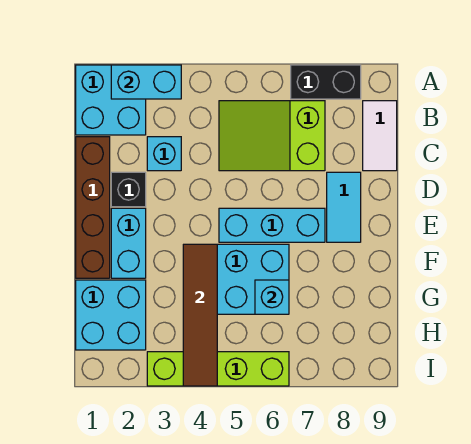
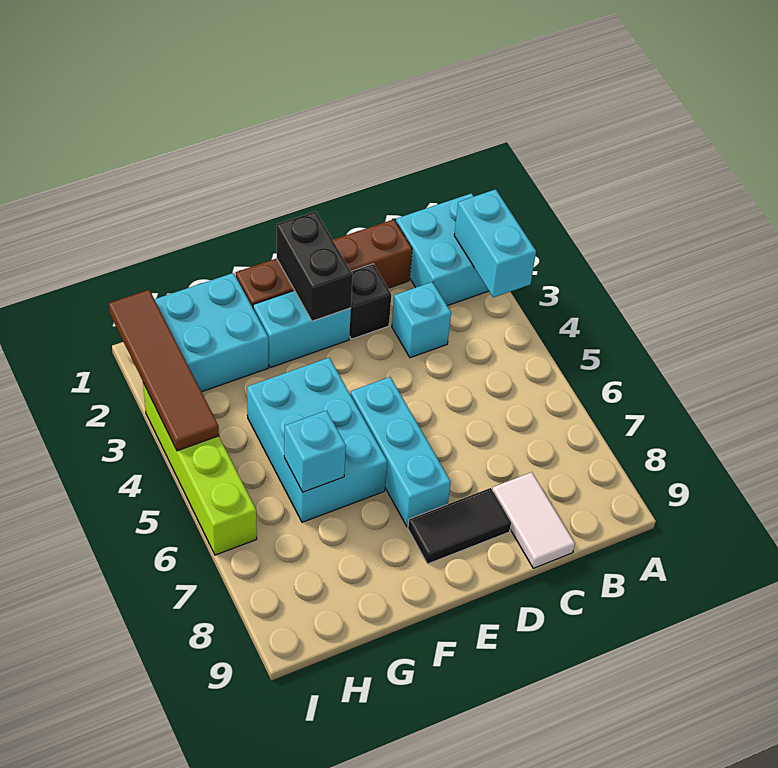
black brick A7:A8 level 1 -> black brick E1:E2 level 2
lime slope B5:C7 level 1 top 7 -> none
white tile B9:C9 level 1 -> white tile C8:C9 level 1
cyan tile D8:E8 level 1 -> black tile D8:E8 level 1
brown tile F4:I4 level 2 -> brown tile I1:I4 level 2

